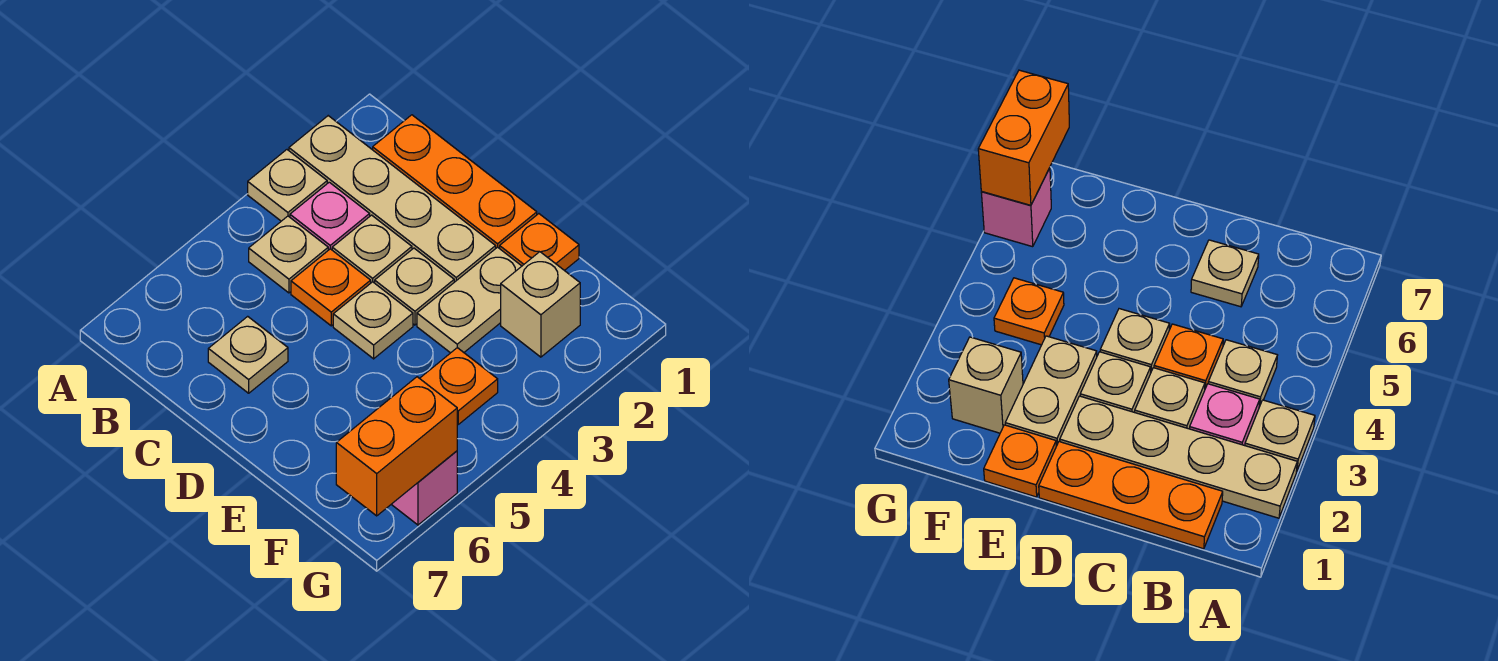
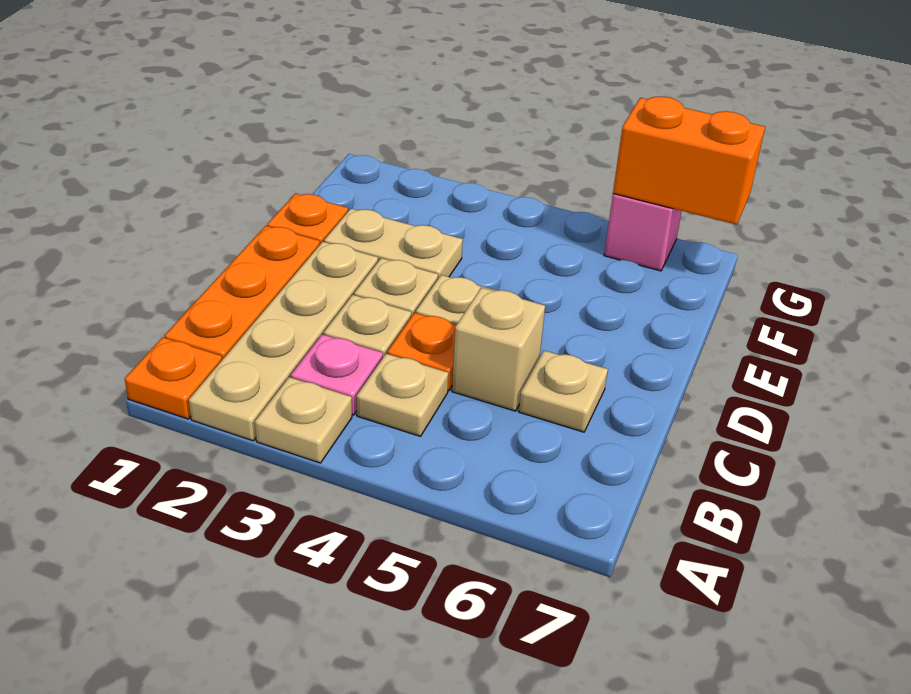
tan brick F2 level 1 -> tan brick C5 level 1
orange plate F4 level 1 -> orange plate A1 level 1

